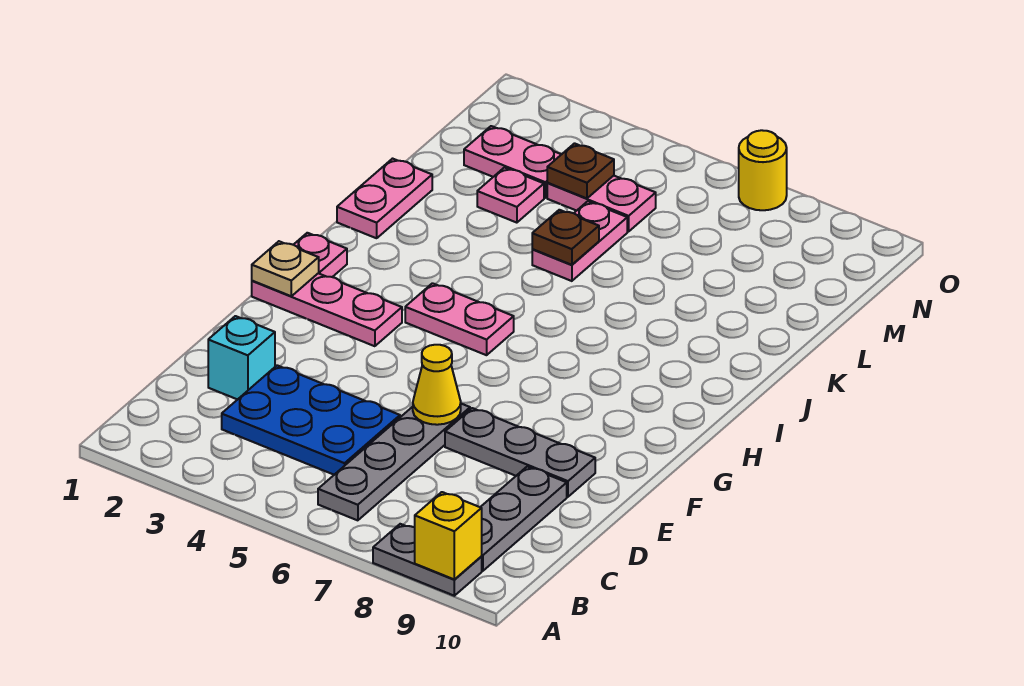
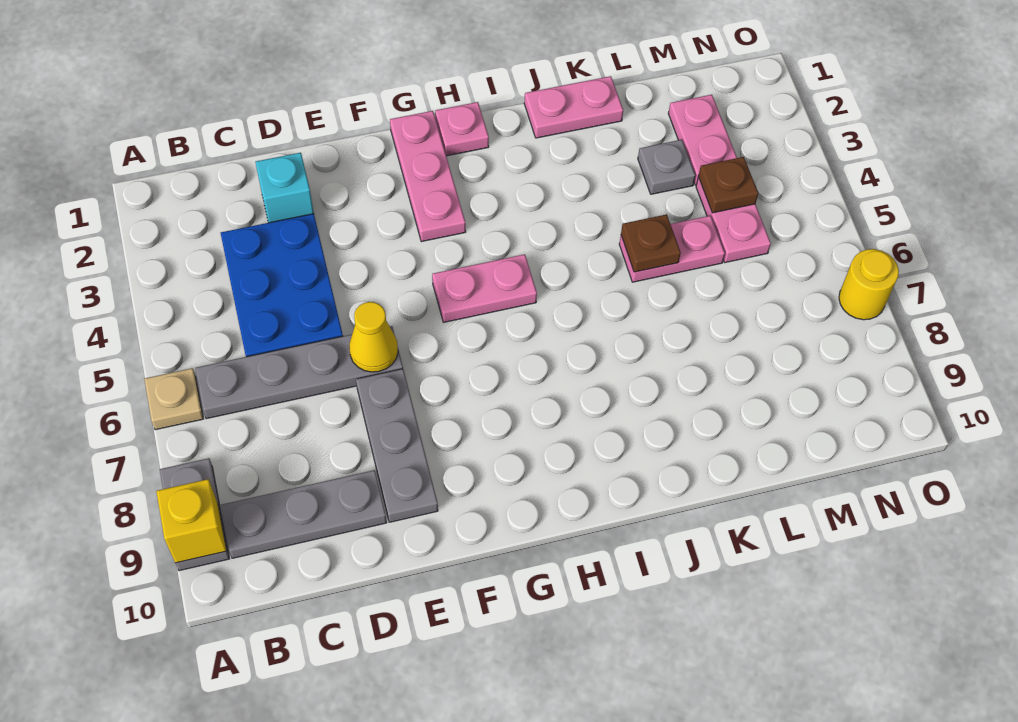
tan plate G1 level 2 -> tan plate A6 level 1
pink plate H4:H5 level 1 -> pink plate G5:H5 level 1
pink plate L3 level 1 -> grey plate L3 level 1

